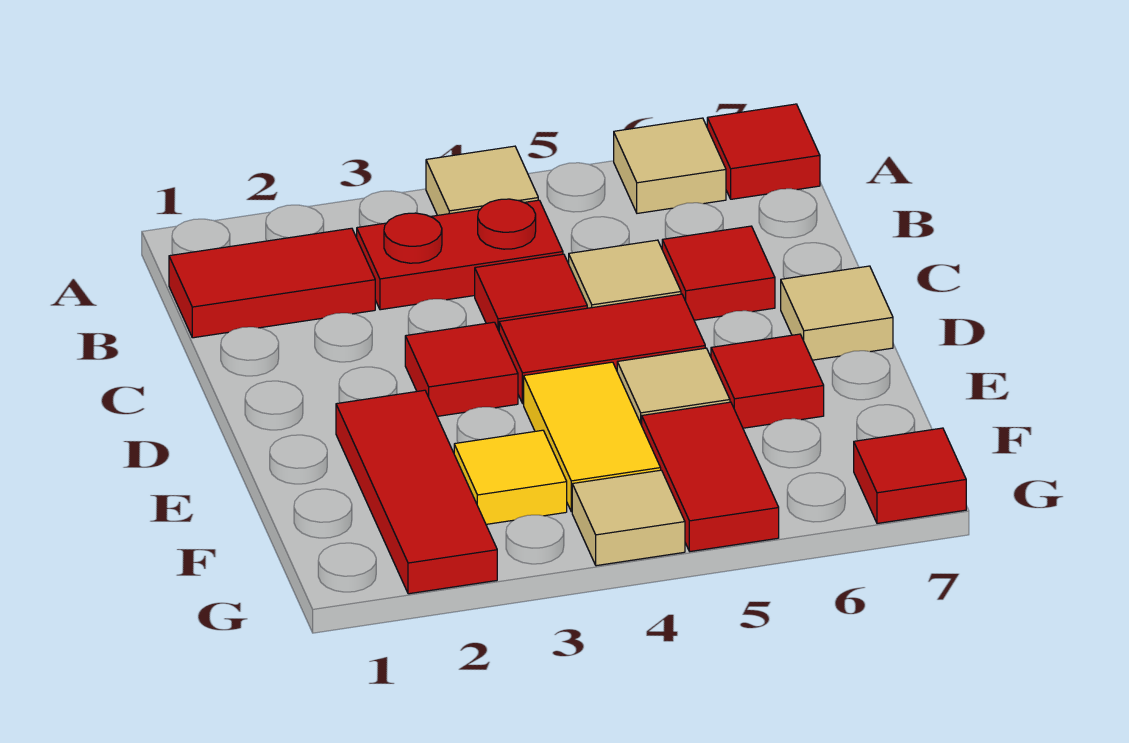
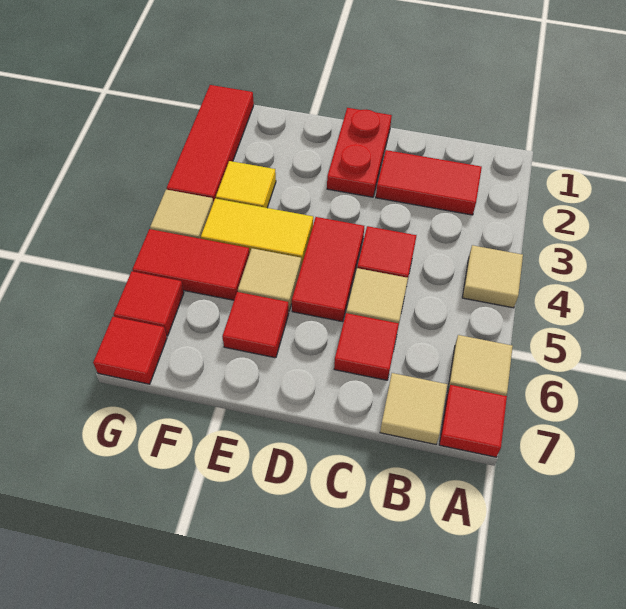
red tile B1:B2 level 1 -> red tile B2:C2 level 1
red plate B3:B4 level 1 -> red plate D1:D2 level 1
red tile D3 level 1 -> red tile G6 level 1
tan tile D7 level 1 -> tan tile B7 level 1
red tile E2:G2 level 1 -> red tile G1:G3 level 1

